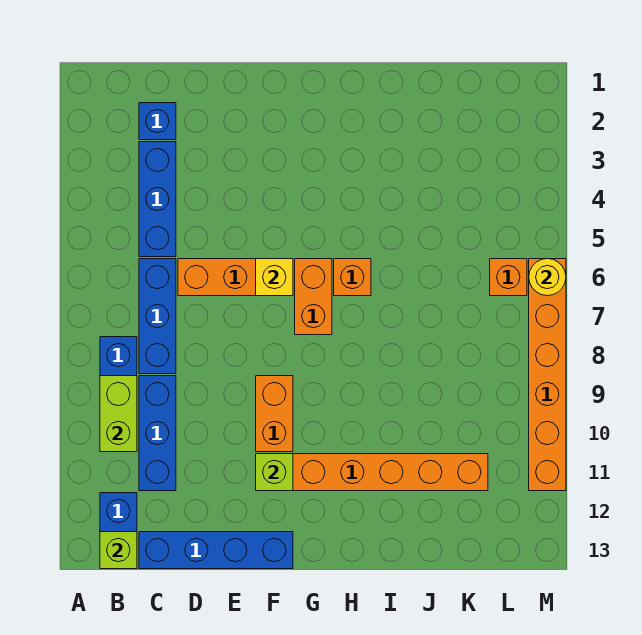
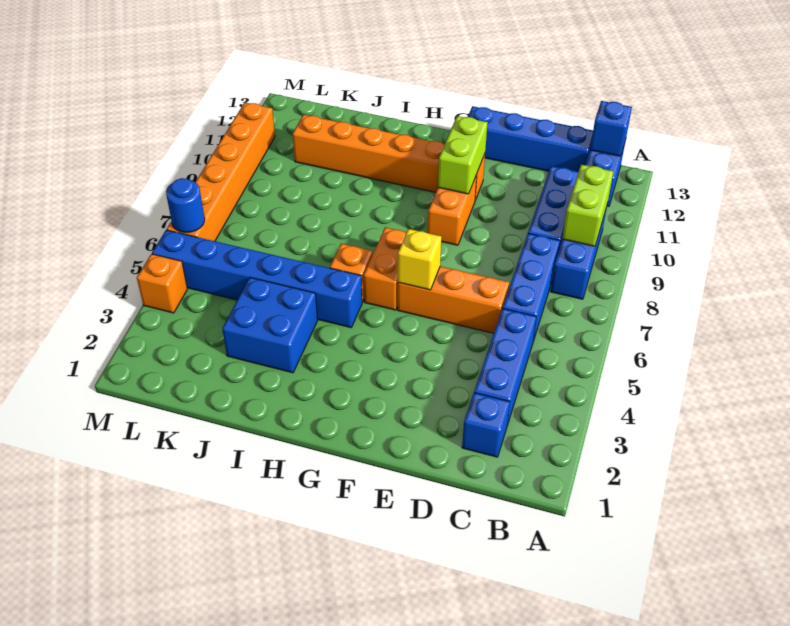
lime brick B13 level 2 -> blue brick B13 level 2
lime brick F11 level 2 -> lime brick F10:F11 level 2
none -> blue brick H5:M5 level 1
none -> blue brick I3:J4 level 1
orange brick L6 level 1 -> orange brick M4 level 1
yellow round brick M6 level 2 -> blue round brick M6 level 2

